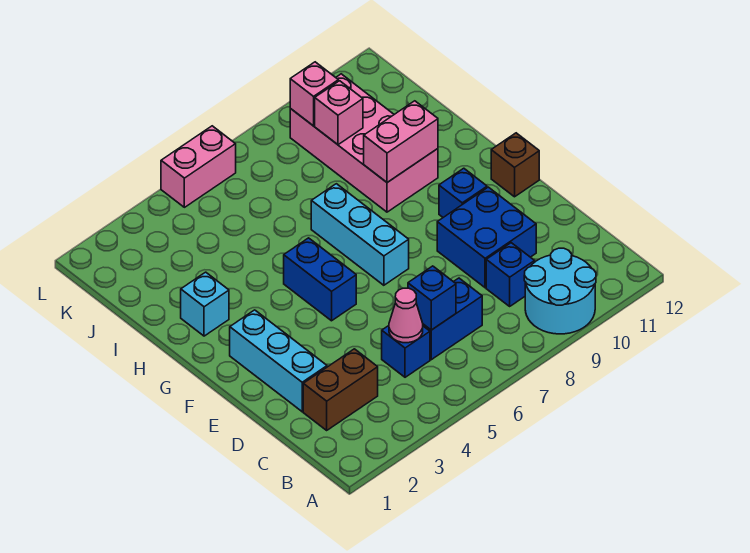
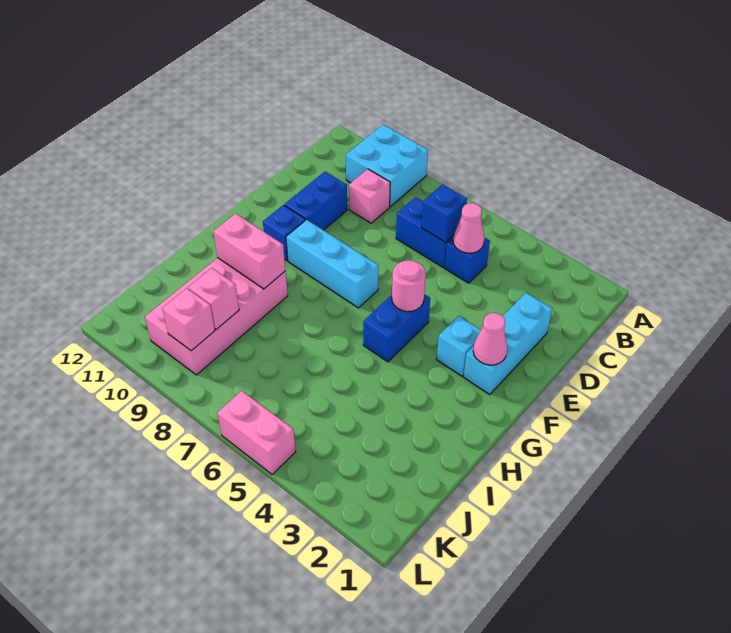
cyan round brick A9:B10 level 1 -> cyan brick A9:B10 level 1
brown brick C2:C3 level 1 -> none
blue brick C9 level 1 -> pink brick C9 level 1
blue brick D9:E10 level 1 -> blue brick D10:E10 level 1
none -> pink cone F2 level 2
none -> pink round brick F5 level 2
cyan brick F7:H7 level 1 -> cyan brick F7:F9 level 1
brown brick F12 level 1 -> none
cyan brick H2 level 1 -> cyan brick F3 level 1

